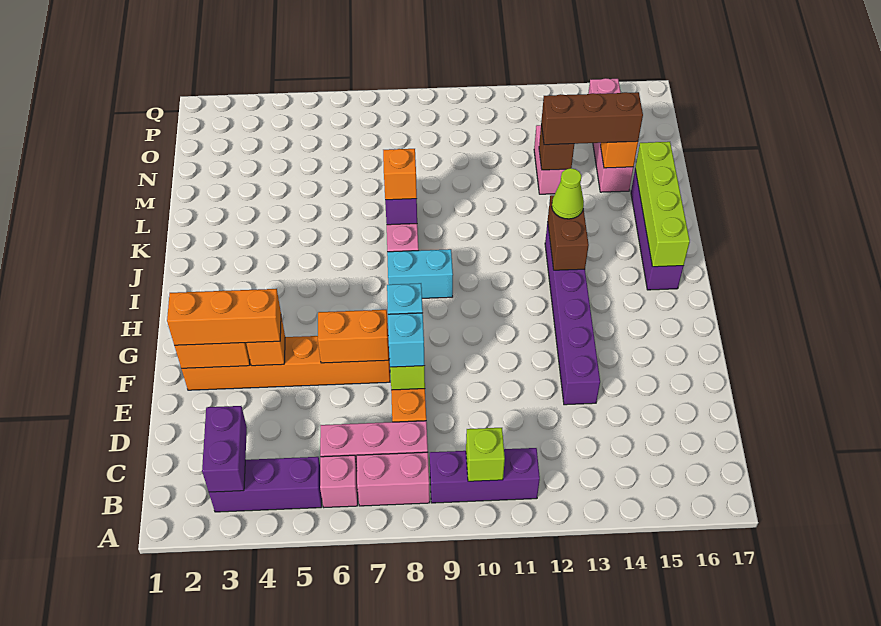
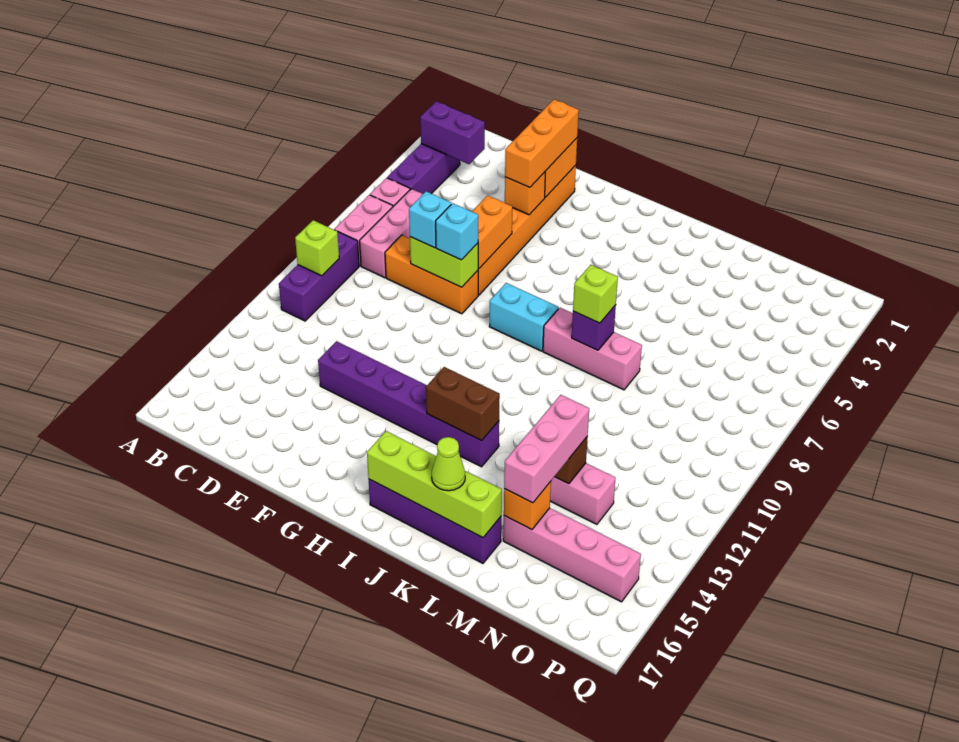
cyan brick I8:I9 level 1 -> cyan brick H8:I8 level 1
lime cone J13 level 3 -> lime cone K16 level 3
orange brick K8 level 3 -> lime brick K8 level 3
brown brick M13:M15 level 3 -> pink brick M13:M15 level 3

